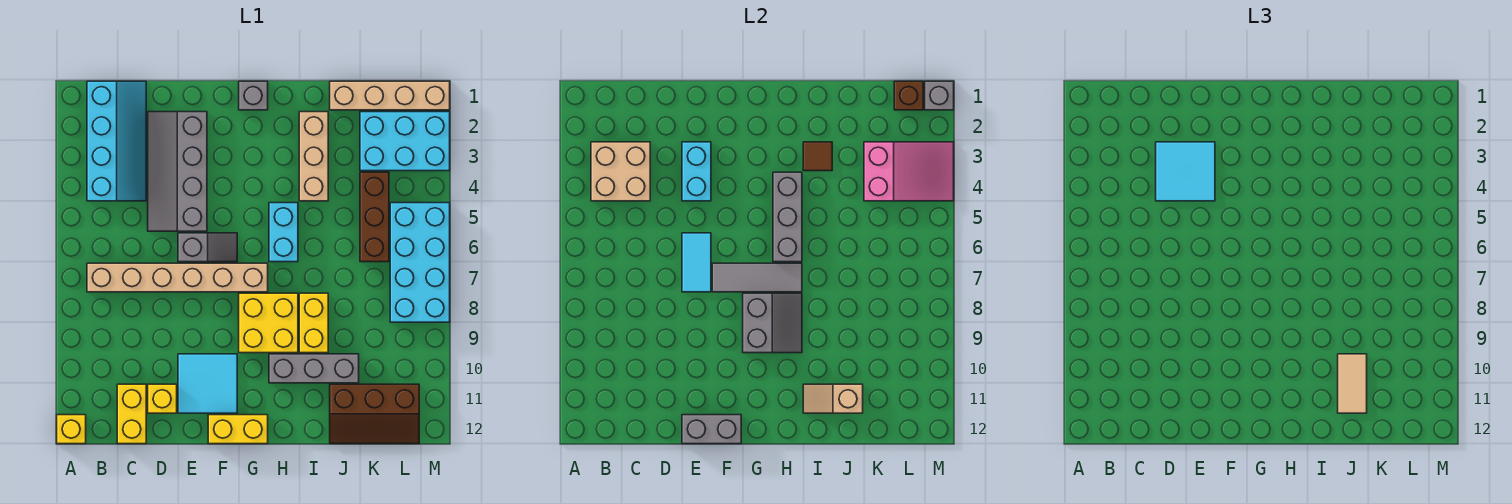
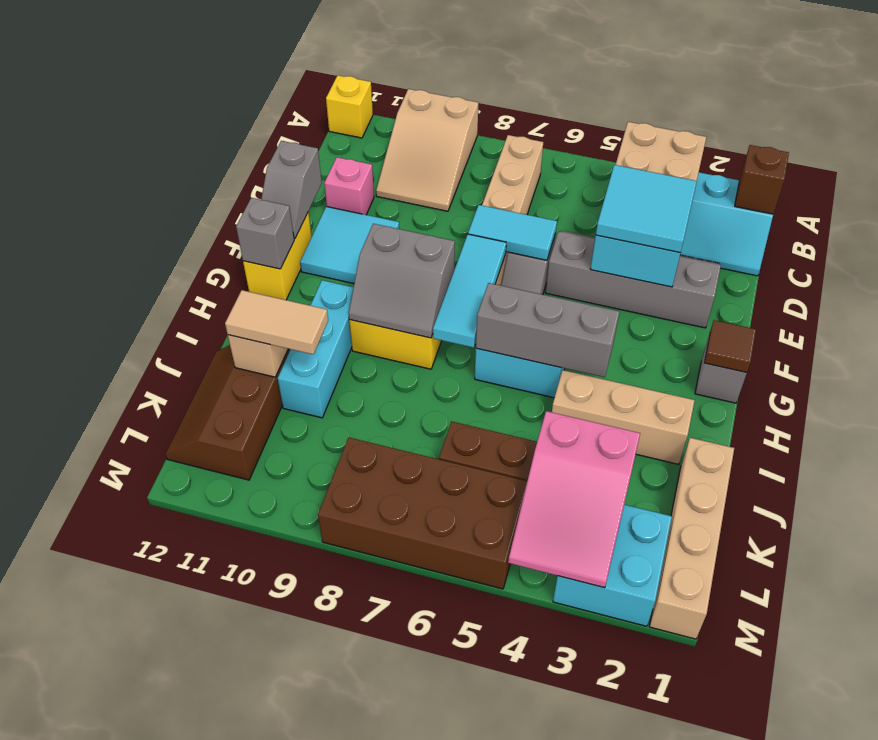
none -> tan slope A9:C10 level 1 top A
yellow brick C11:C12 level 1 -> none
yellow brick D11 level 1 -> pink brick D11 level 1
grey brick E12:F12 level 2 -> grey slope E12:F12 level 2 top E
grey tile F7:H7 level 2 -> cyan tile F7:H7 level 2
grey brick H10:J10 level 1 -> cyan brick H10:J10 level 1
brown tile I3 level 2 -> brown tile G1 level 2
yellow brick I8:I9 level 1 -> none
cyan brick K2:M3 level 1 -> cyan brick L2:M3 level 1
brown brick L1 level 2 -> brown brick B1 level 2
cyan brick L5:M8 level 1 -> brown brick L5:M8 level 1
grey brick M1 level 2 -> grey brick G12 level 2

